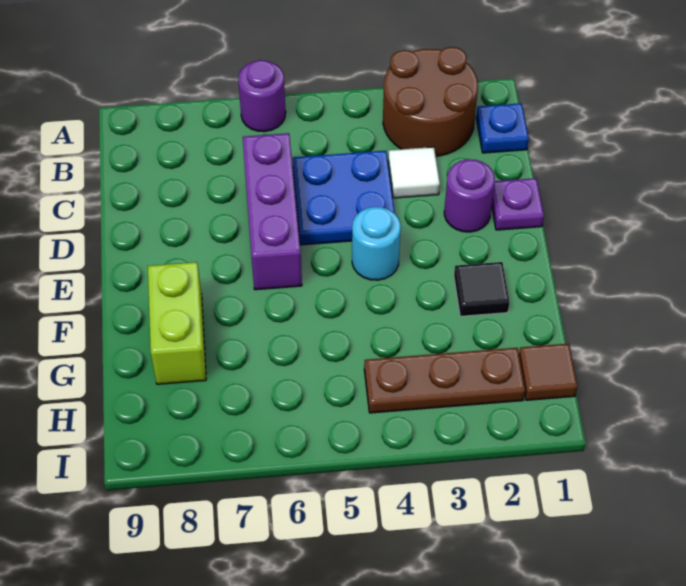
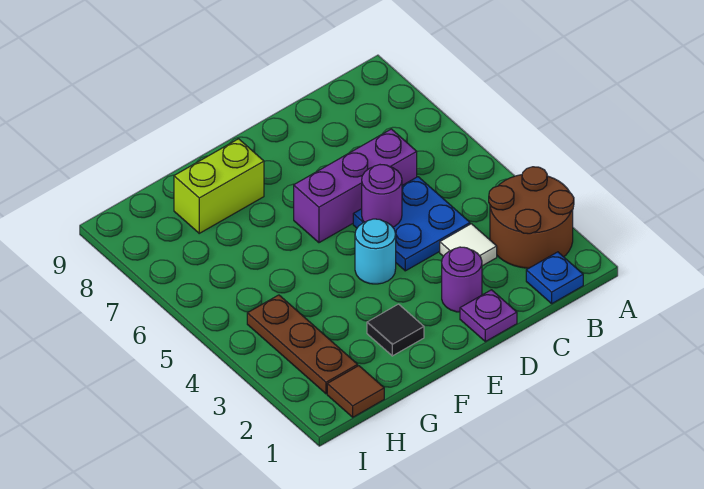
purple round brick A6 level 1 -> purple round brick D5 level 2

